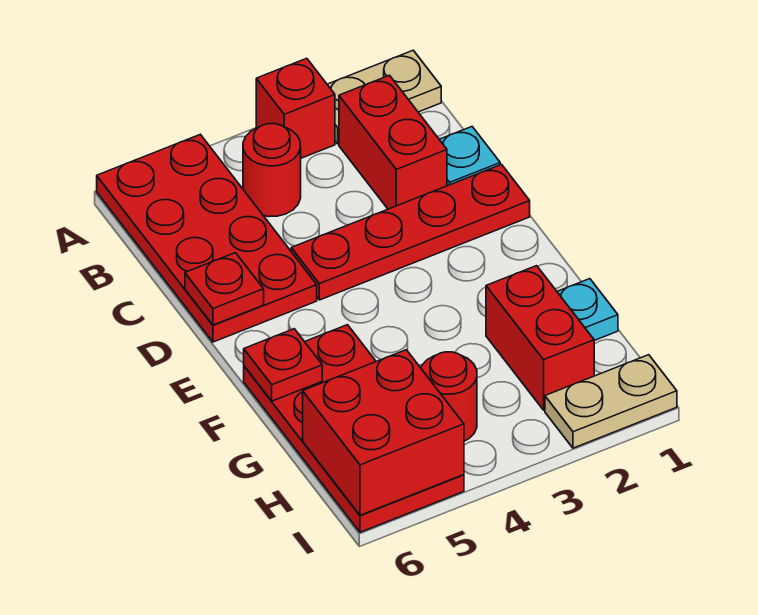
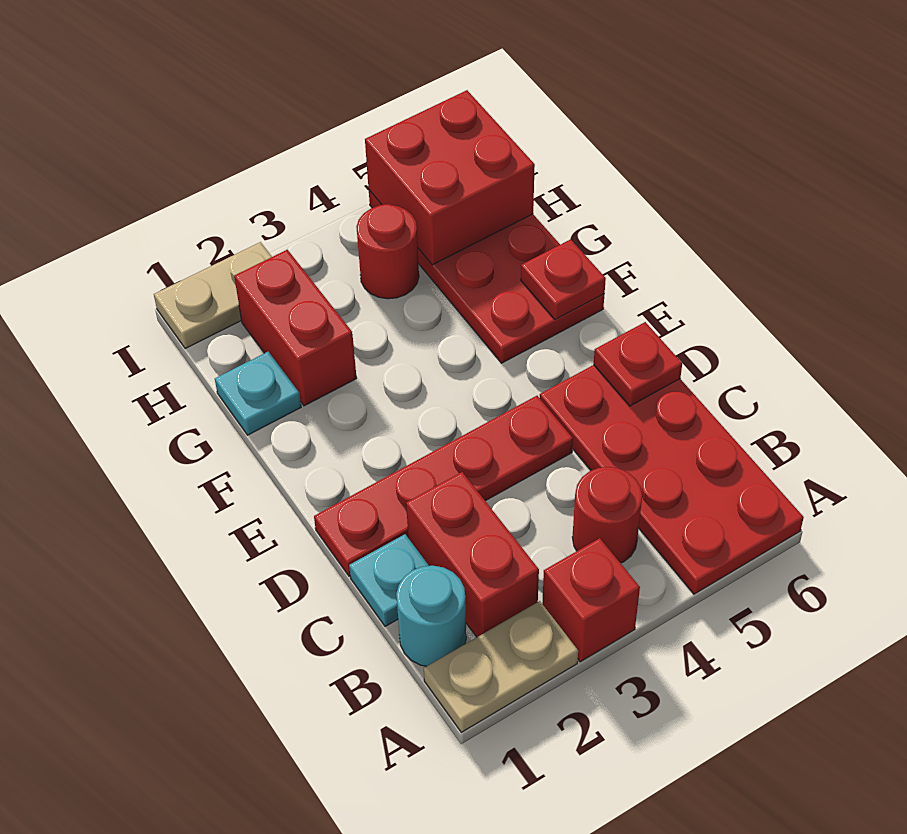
none -> cyan round brick B1 level 1

